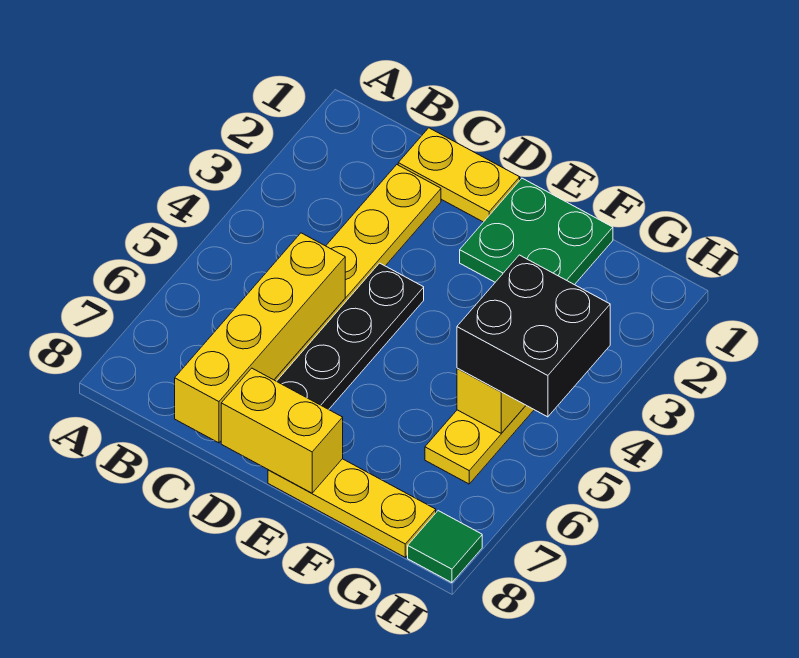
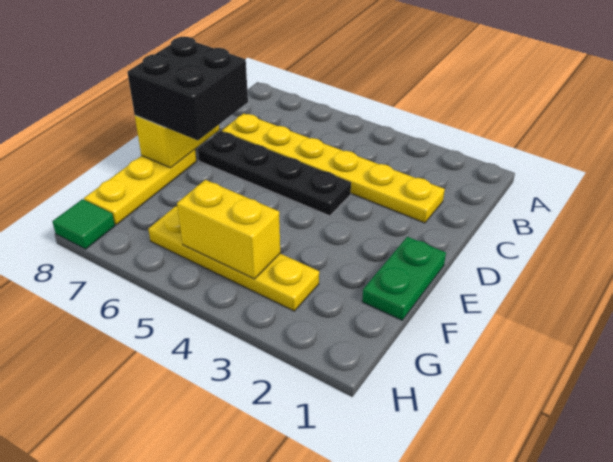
yellow plate C1:D1 level 1 -> none
yellow brick C5:C8 level 2 -> none
green plate E1:F2 level 1 -> green plate E1:F1 level 1
black brick G4:H5 level 3 -> black brick D7:E8 level 3

